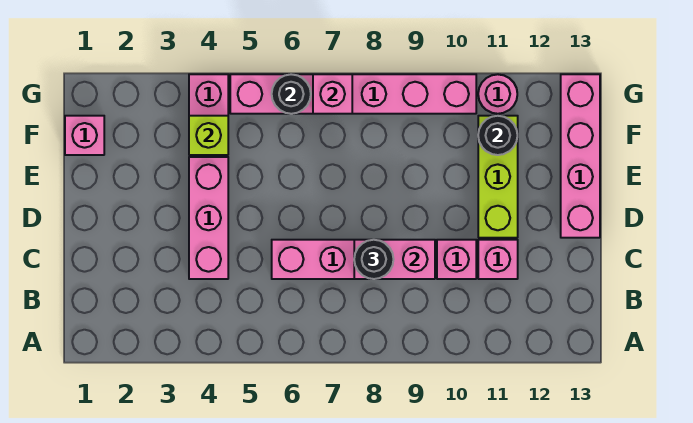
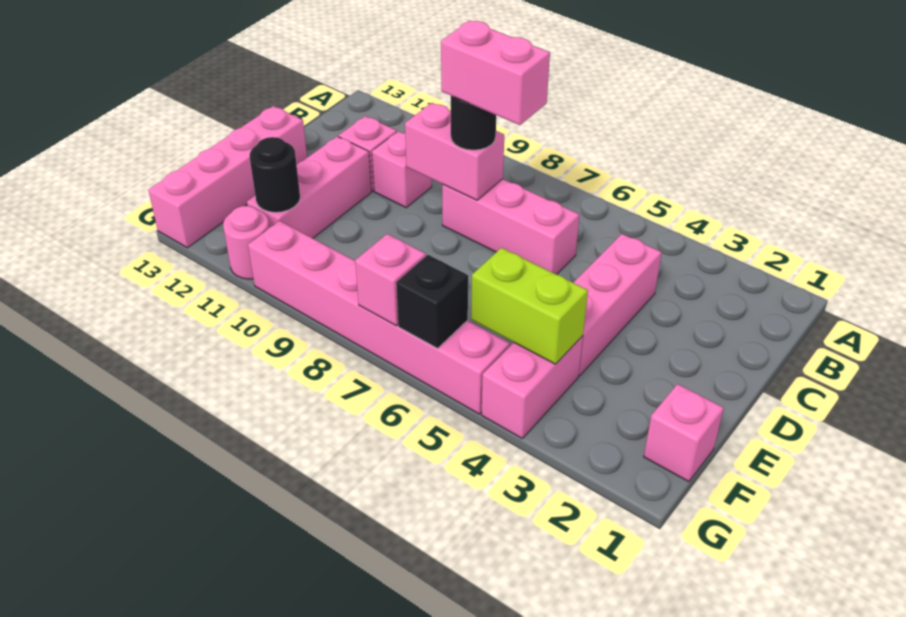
none -> pink brick C7:C8 level 4
lime brick D11:F11 level 1 -> pink brick D11:F11 level 1
lime brick F4 level 2 -> lime brick F4:F5 level 2
black round brick G6 level 2 -> black brick G6 level 2

